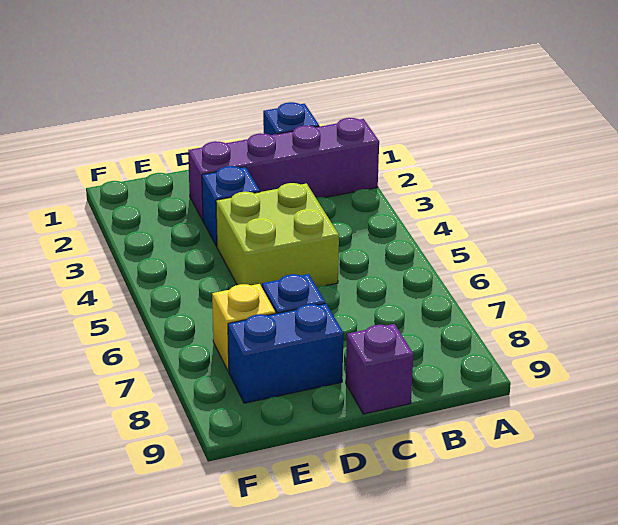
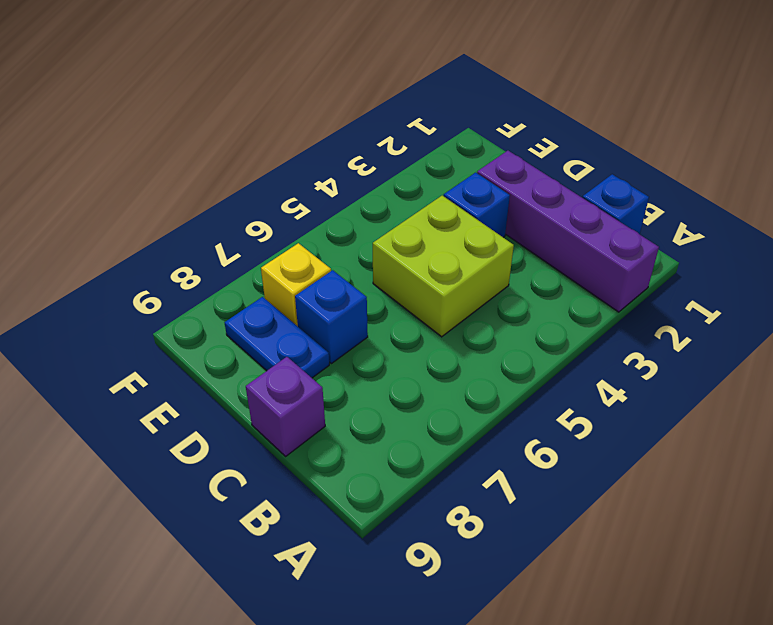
blue brick D8:E8 level 1 -> blue plate D8:E8 level 1

